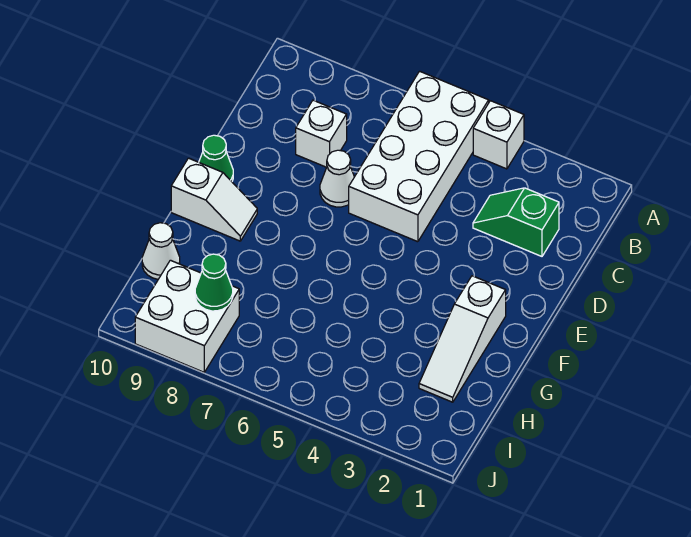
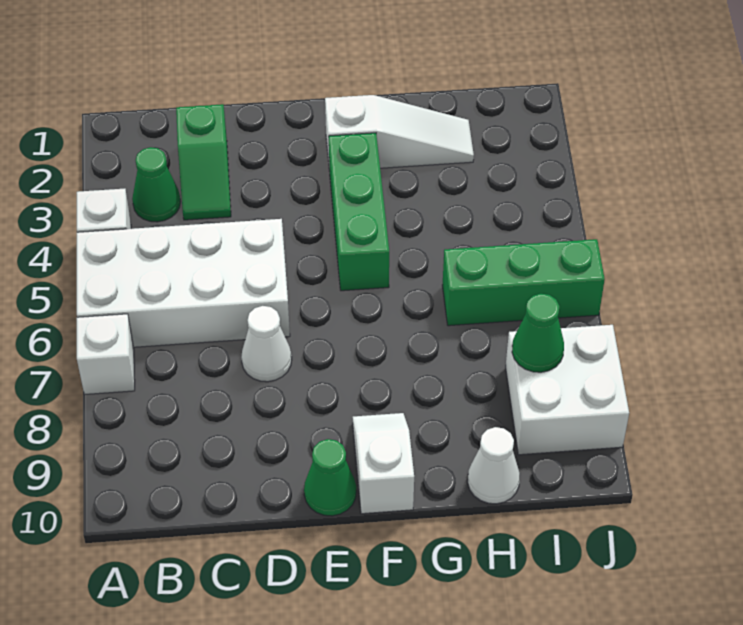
none -> green cone B3 level 1
white brick C8 level 1 -> white brick A7 level 1
none -> green brick F3:F5 level 1
none -> green brick H6:J6 level 1

